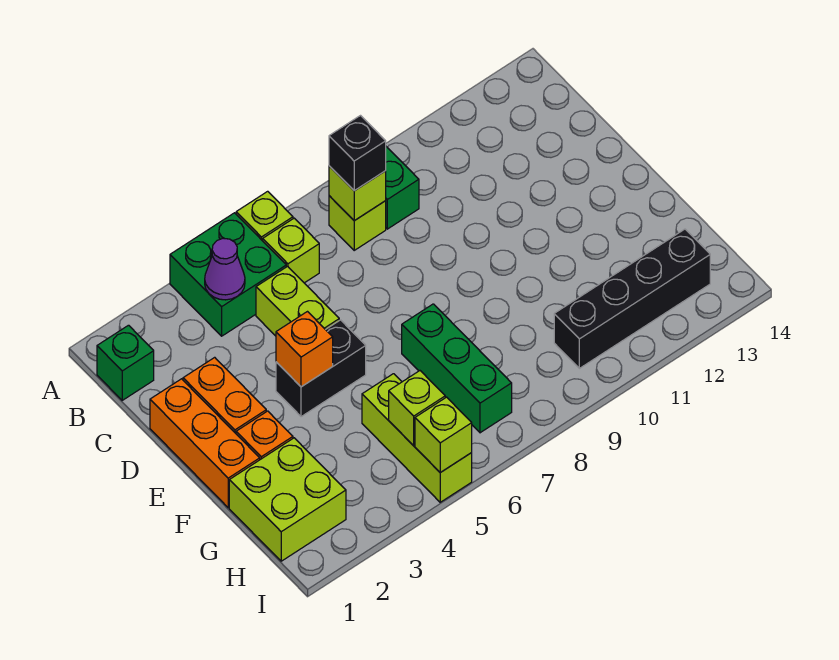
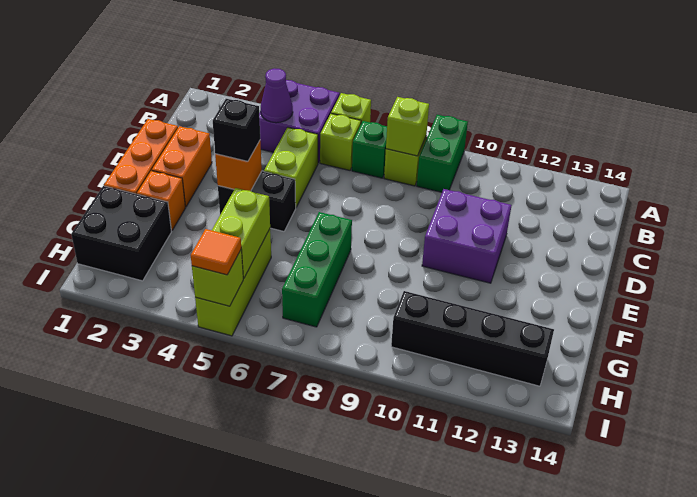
green brick A4:B5 level 1 -> purple brick A4:B5 level 1
green brick B1 level 1 -> green brick B7 level 1
black brick B8 level 3 -> black brick E4 level 3
none -> purple brick D10:E11 level 1
lime brick G1:H2 level 1 -> black brick G1:H2 level 1
lime brick H5 level 2 -> lime brick G5:H5 level 2
none -> orange tile I5 level 3

